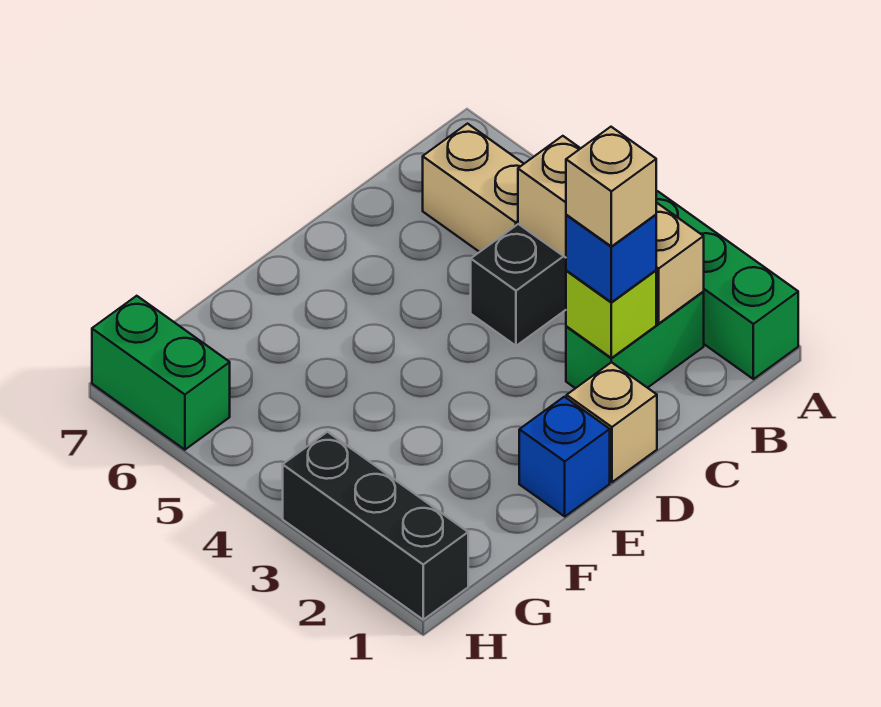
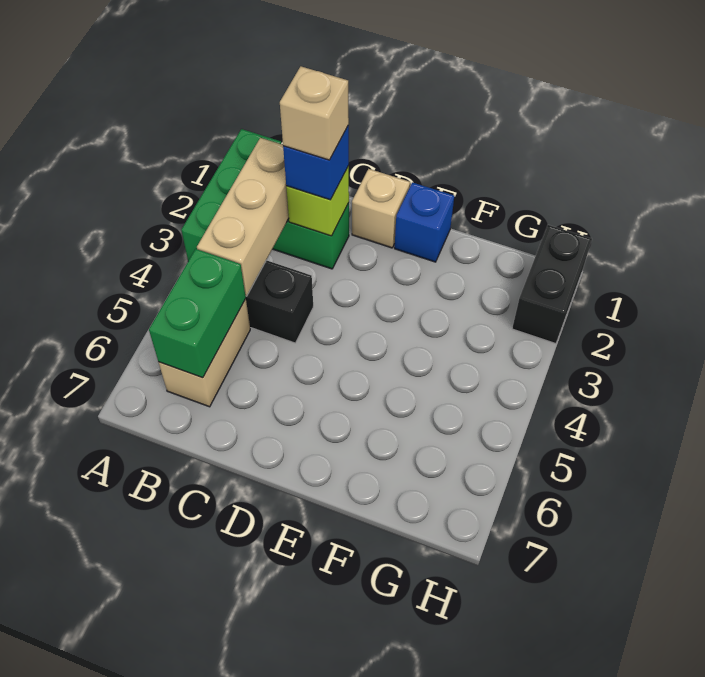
black brick H1:H3 level 1 -> black brick H1:H2 level 1
green brick H6:H7 level 1 -> green brick B5:B6 level 2

